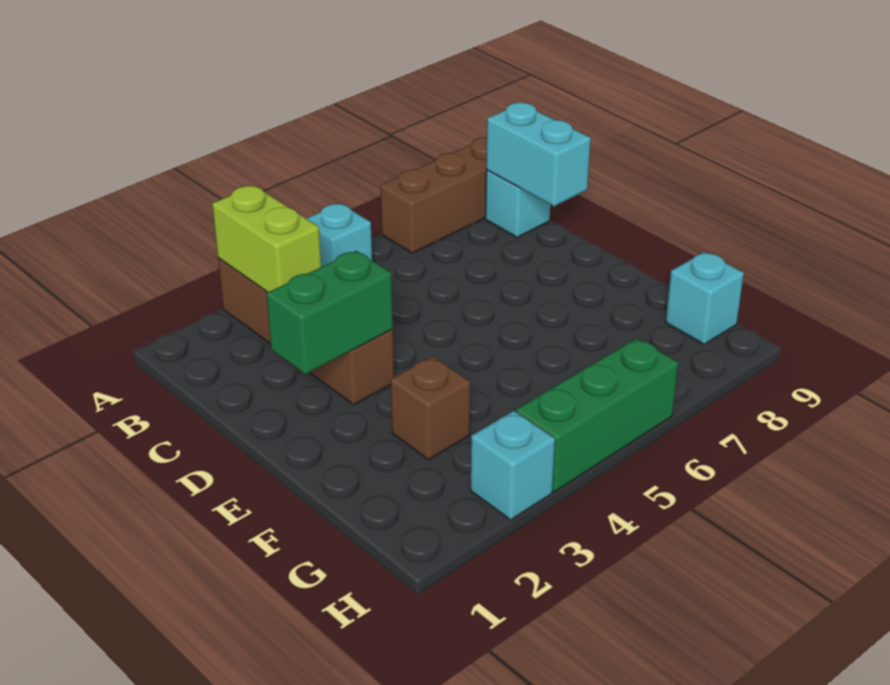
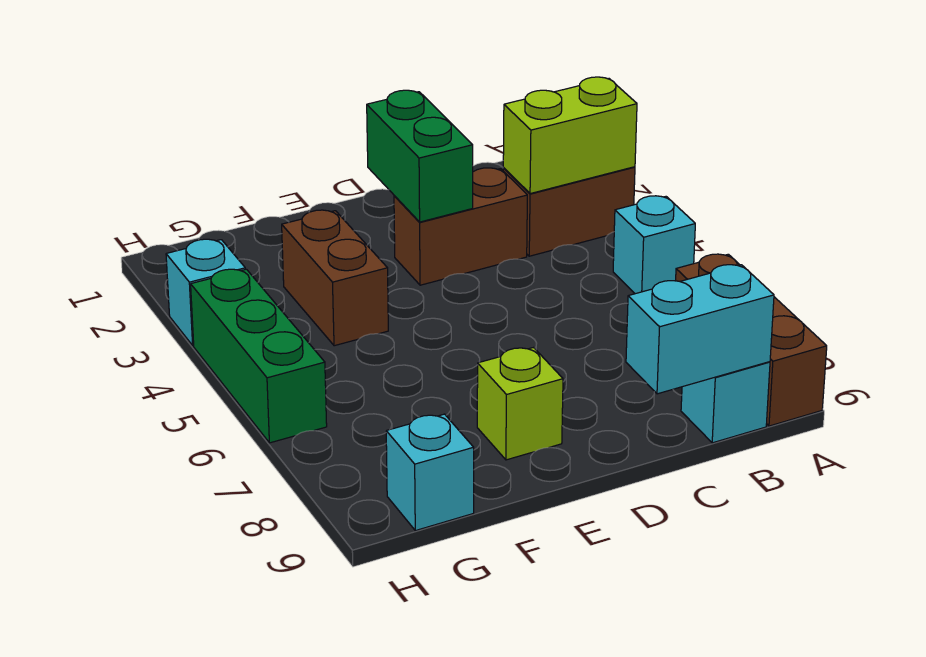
none -> lime brick E8 level 1
brown brick F3 level 1 -> brown brick F3:F4 level 1

